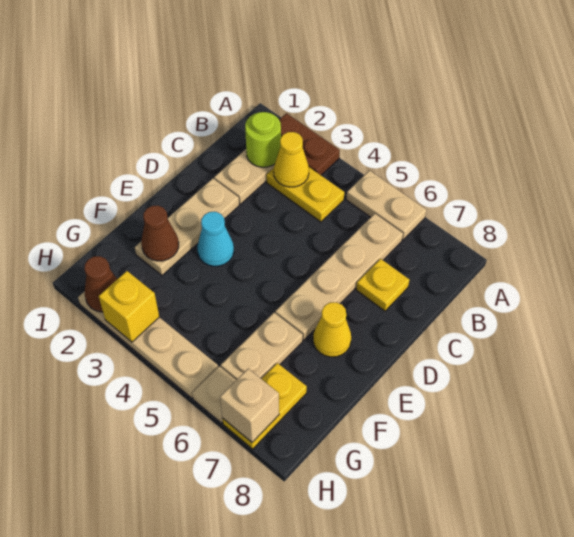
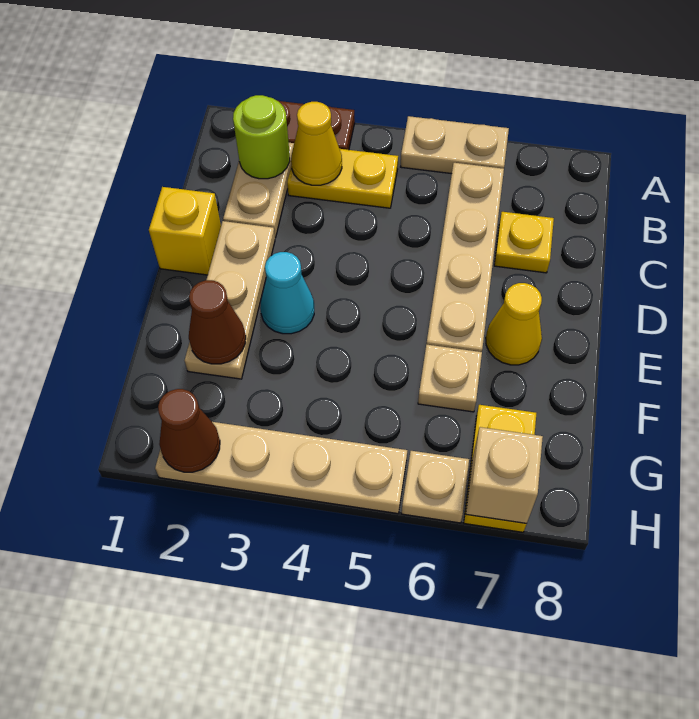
tan plate F6:G6 level 1 -> tan plate F6 level 1
yellow brick H3 level 2 -> yellow brick D1 level 1

